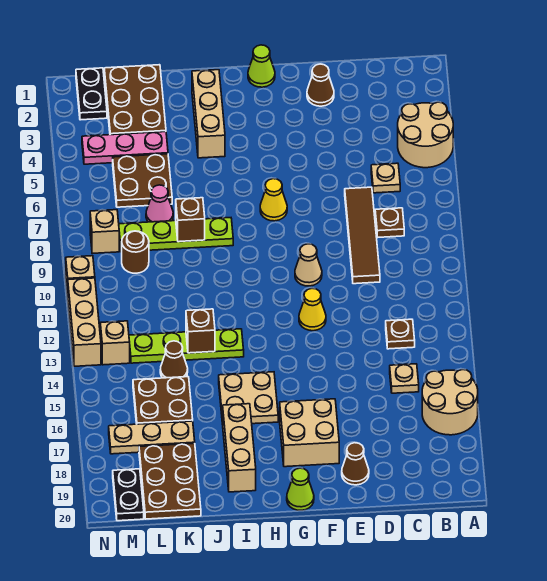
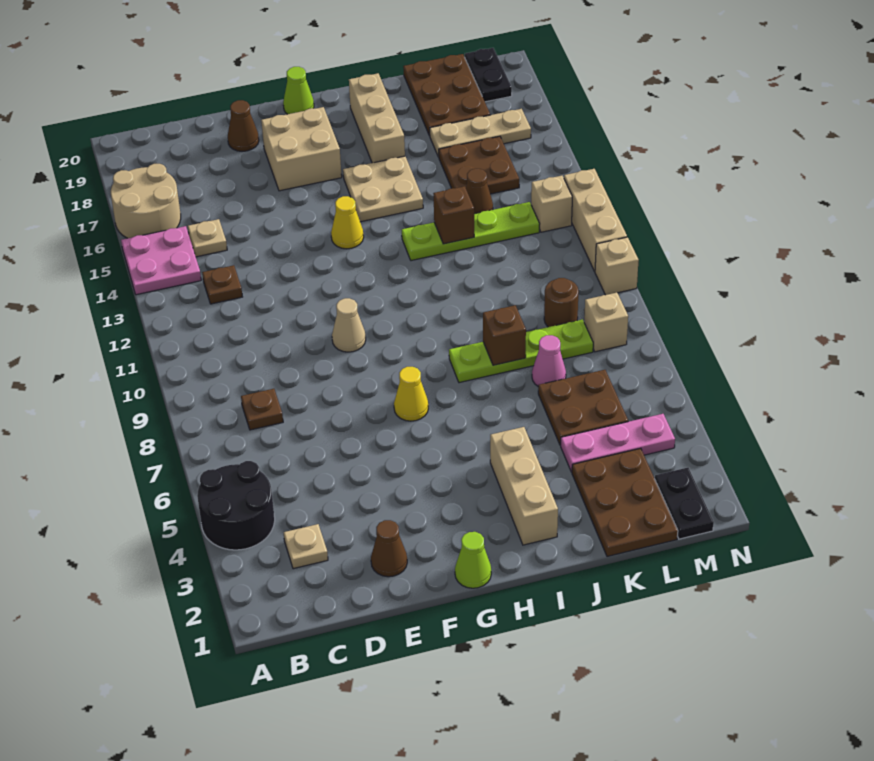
tan round brick A4:B5 level 1 -> black round brick A4:B5 level 1
none -> pink plate A14:B15 level 1
tan plate C6 level 1 -> tan plate C3 level 1
brown tile D7:D10 level 1 -> none
yellow cone F12 level 1 -> yellow cone G14 level 1

